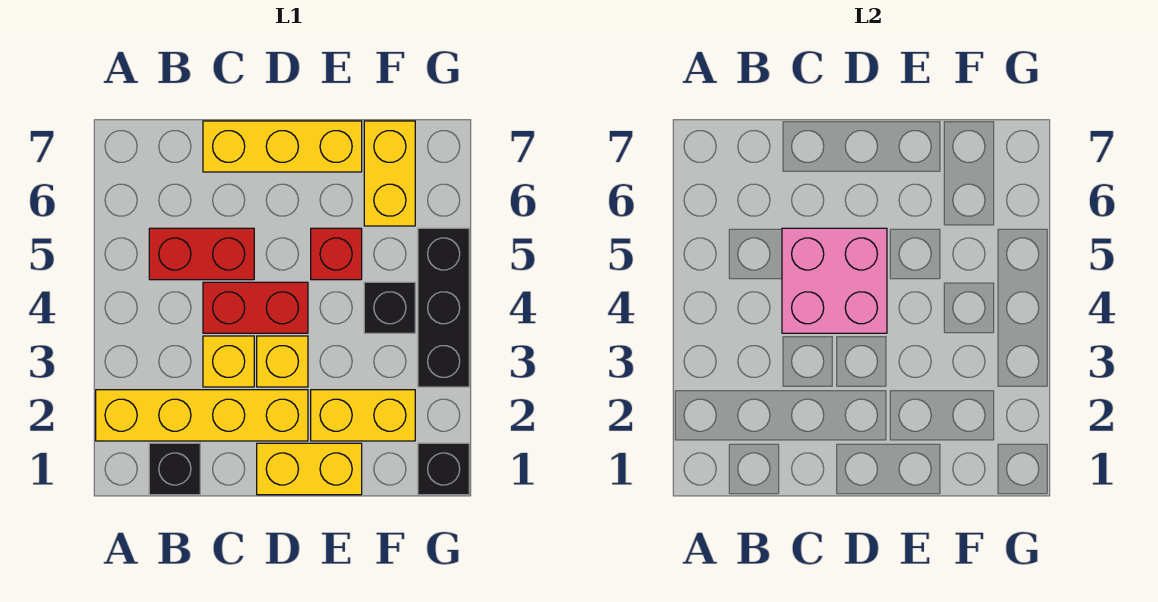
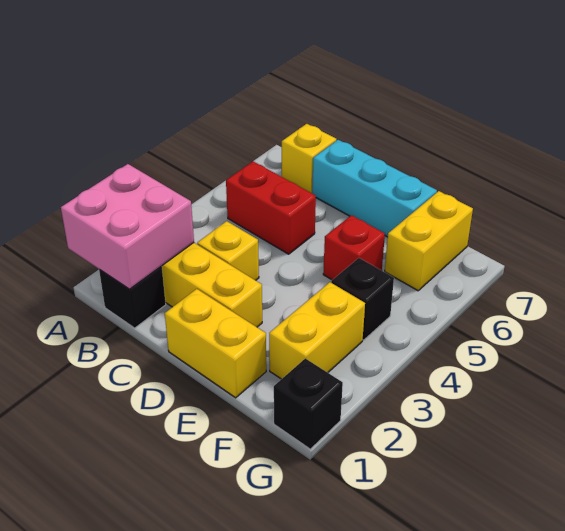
red brick C4:D4 level 1 -> none
pink brick C4:D5 level 2 -> pink brick A1:B2 level 2
yellow brick C7:E7 level 1 -> cyan brick C7:E7 level 1
yellow brick D3 level 1 -> yellow brick B7 level 1
yellow brick E2:F2 level 1 -> yellow brick F2:F3 level 1
black brick G3:G5 level 1 -> none

